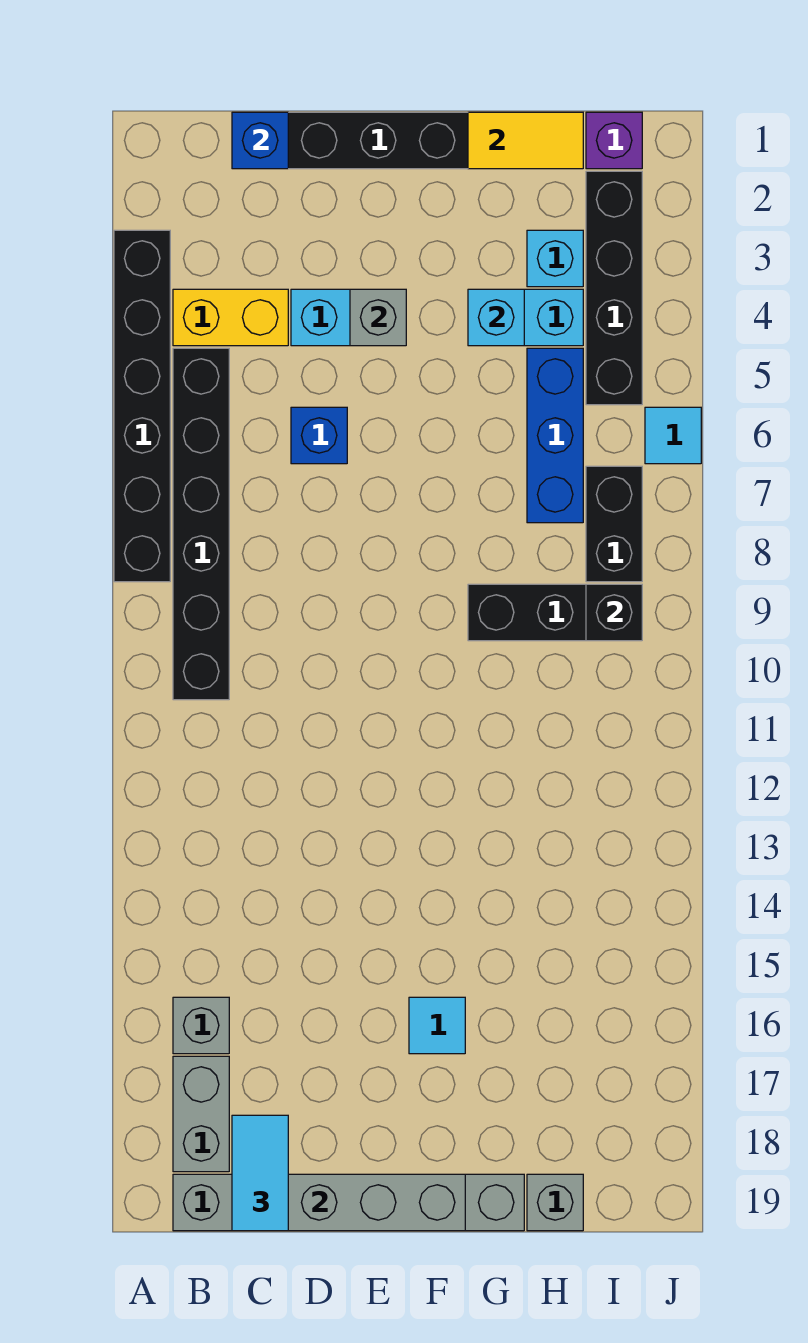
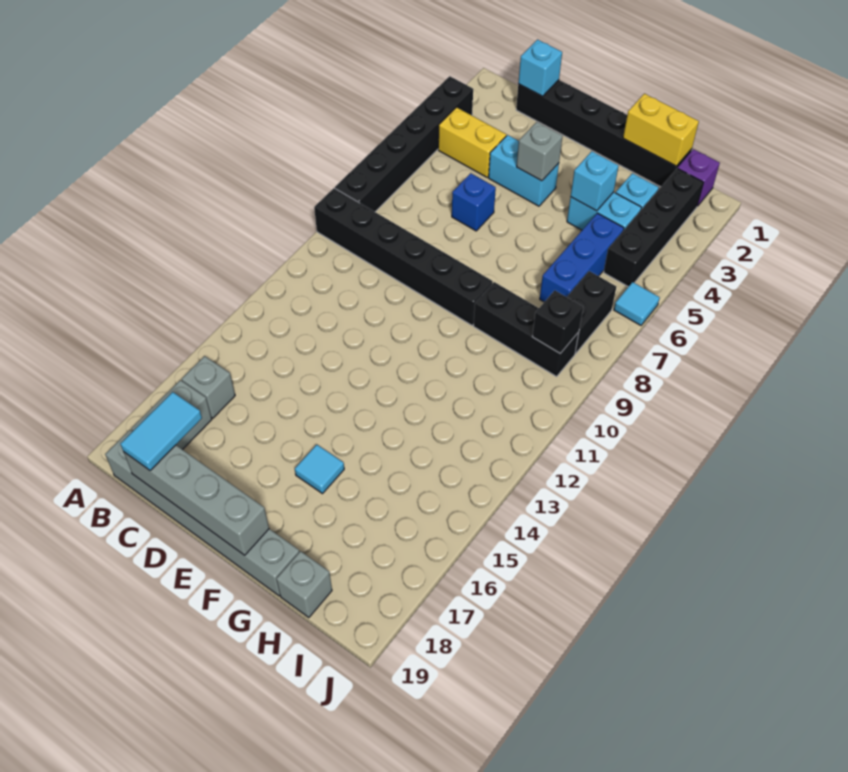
black brick B5:B10 level 1 -> black brick A9:F9 level 1
blue brick C1 level 2 -> cyan brick C1 level 2
yellow tile G1:H1 level 2 -> yellow brick G1:H1 level 2

